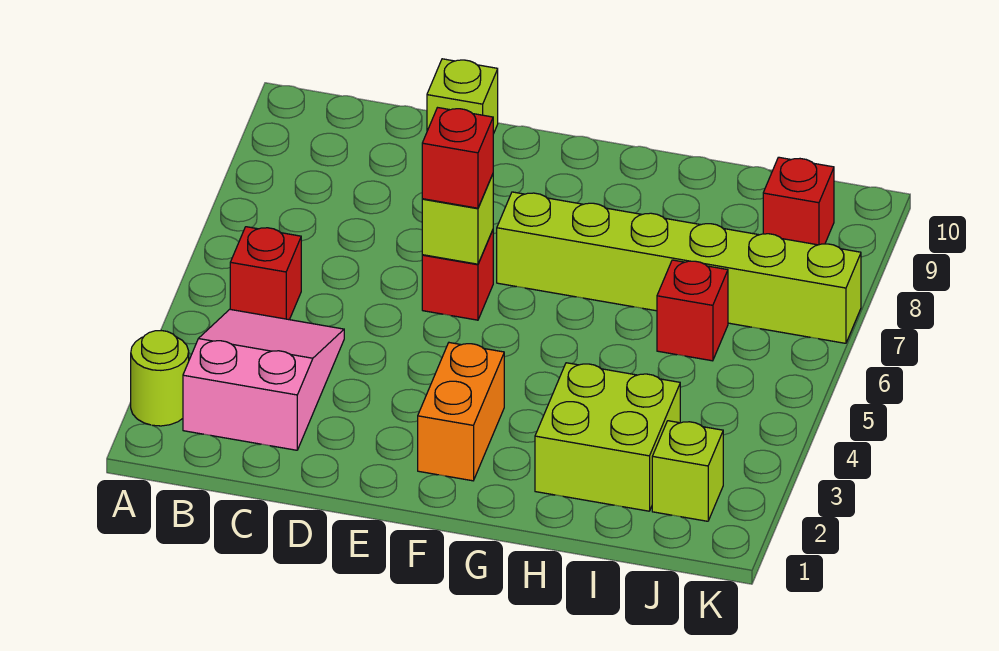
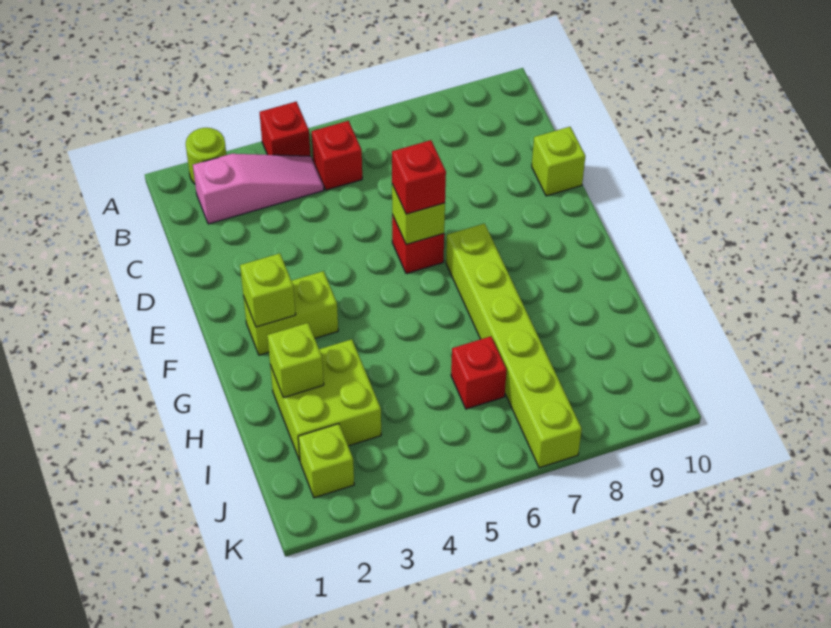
pink slope B2:C4 level 1 top 2 -> pink slope B2:B4 level 1 top 2
orange brick F2:F3 level 1 -> lime brick F2:F3 level 1
none -> lime brick F2 level 2
none -> lime brick H2 level 2
red brick J9 level 1 -> red brick A4 level 1

